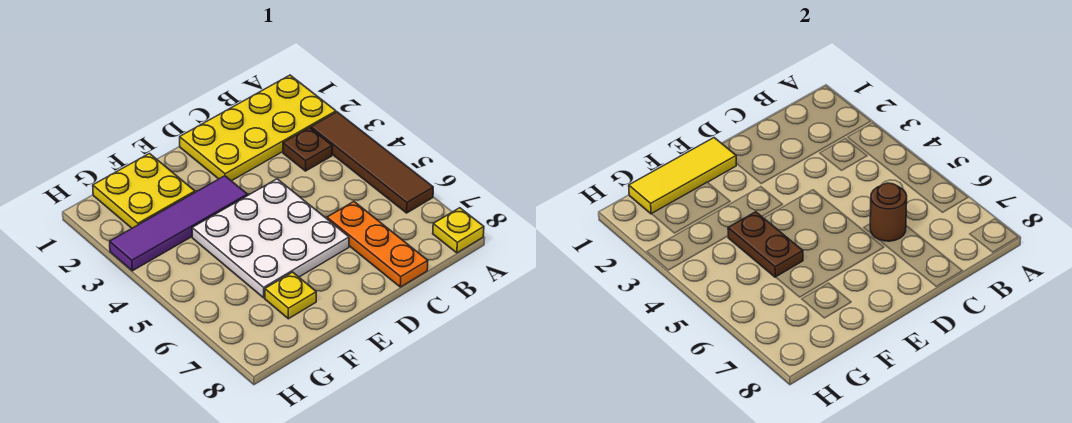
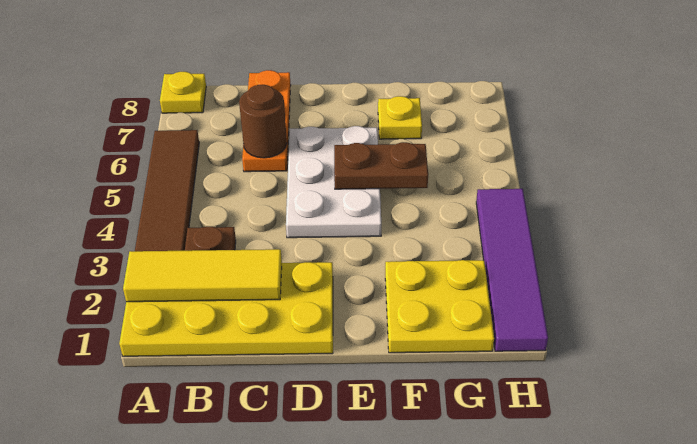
white plate D4:F6 level 1 -> white plate D4:E6 level 1
yellow tile E1:G1 level 2 -> yellow tile A2:C2 level 2
purple tile E3:H3 level 1 -> purple tile H1:H4 level 1
brown plate F4:F5 level 2 -> brown plate E5:F5 level 2

